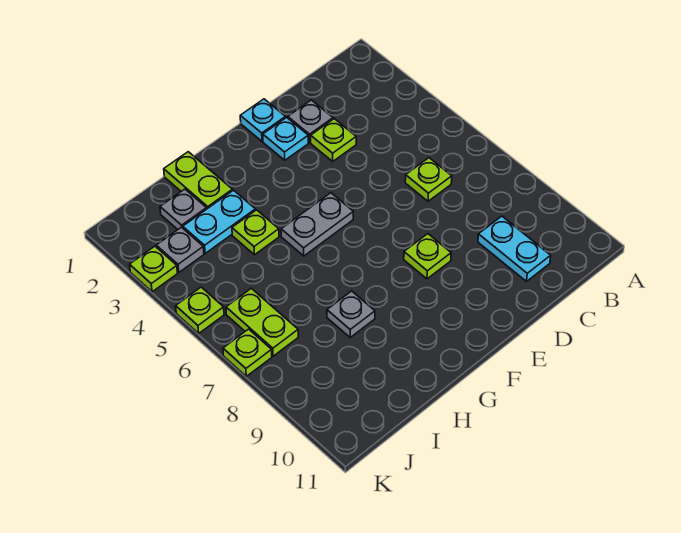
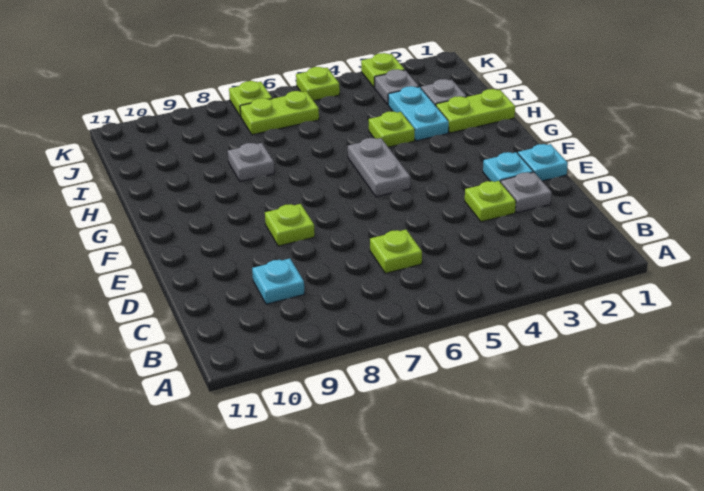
cyan plate C9:C10 level 1 -> cyan plate C9 level 1

